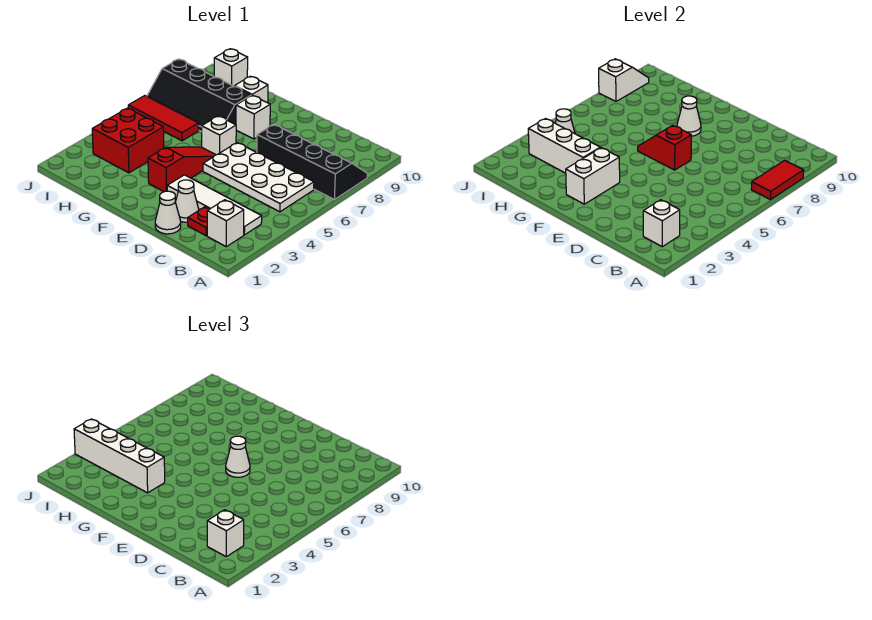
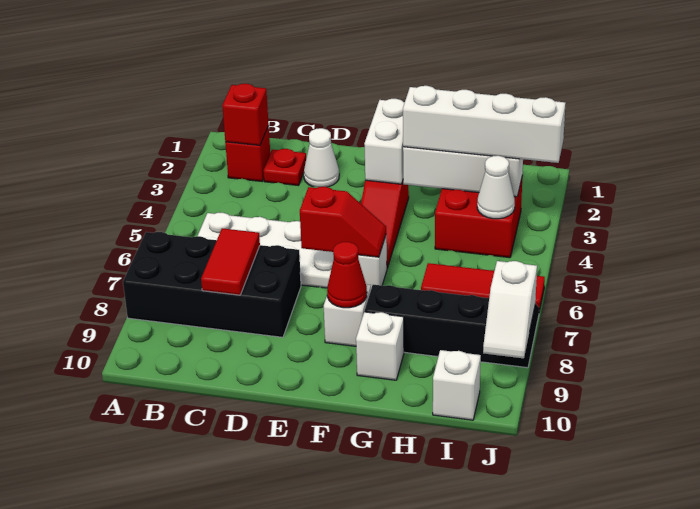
black slope A7:D8 level 1 top 7 -> black brick A7:D8 level 1
red tile A7:A8 level 2 -> red tile C7:C8 level 2
white brick B2 level 1 -> red brick B2 level 1
white brick B2 level 2 -> red brick B2 level 2
white brick B2 level 3 -> none
white tile B3:E3 level 1 -> none
white cone D1 level 1 -> none
white cone E6 level 3 -> none
white cone F8 level 2 -> red cone F8 level 2

